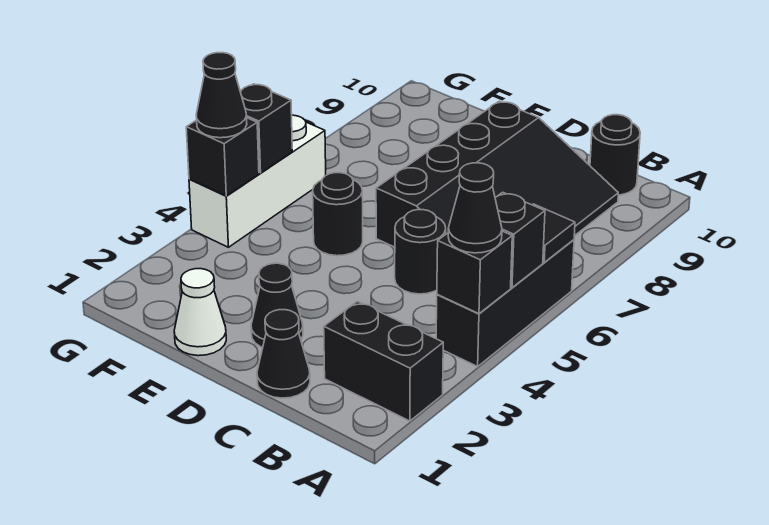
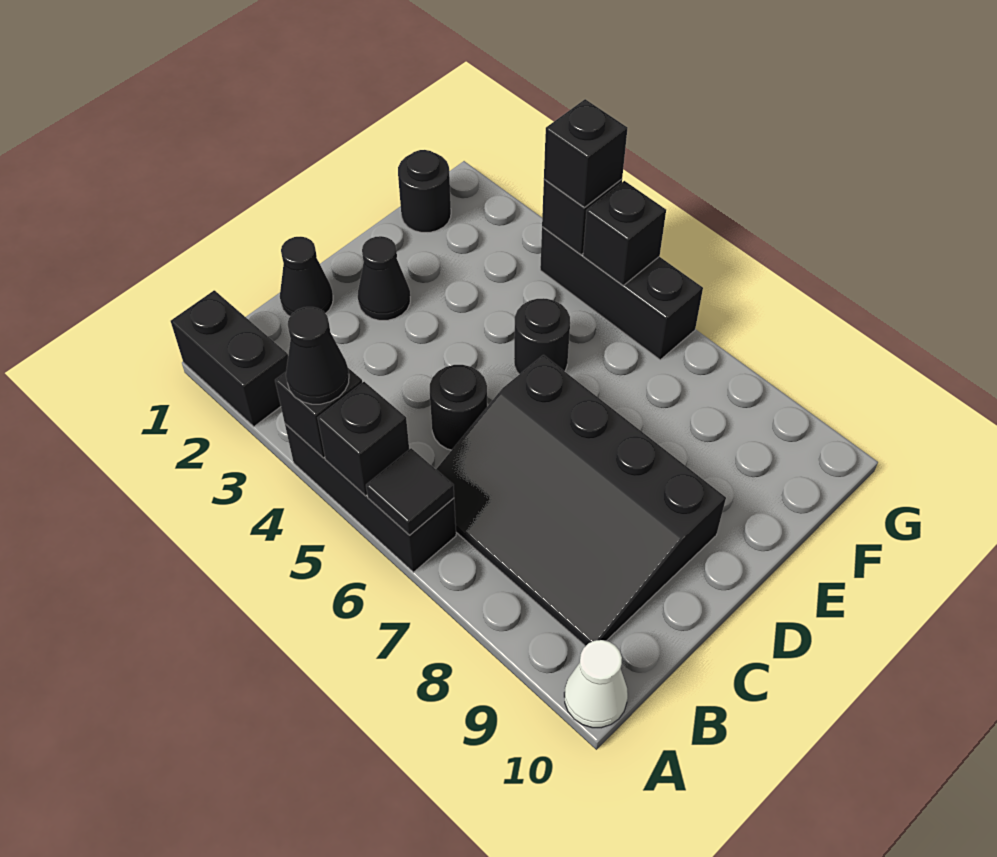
black brick A2:B2 level 1 -> black brick A1:A2 level 1
black round brick B10 level 1 -> black round brick F1 level 1
white cone E1 level 1 -> white cone A10 level 1
white brick G4:G6 level 1 -> black brick G4:G6 level 1
black cone G4 level 3 -> black brick G4 level 3

